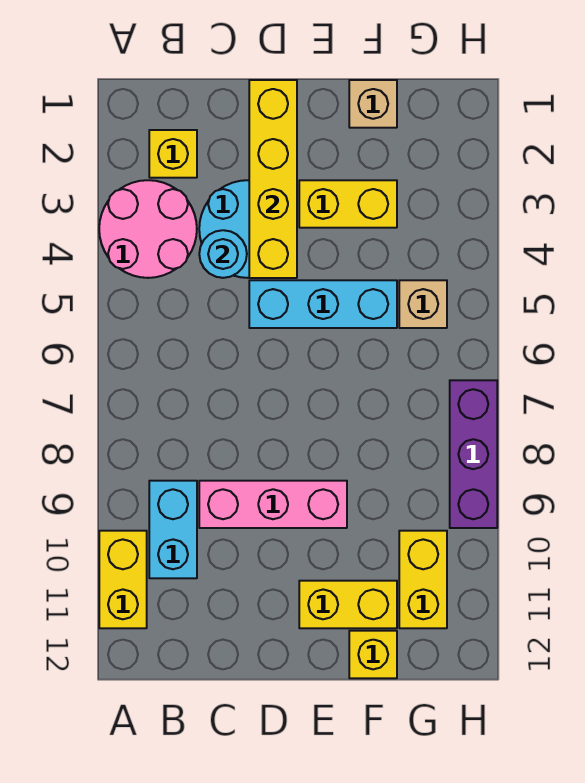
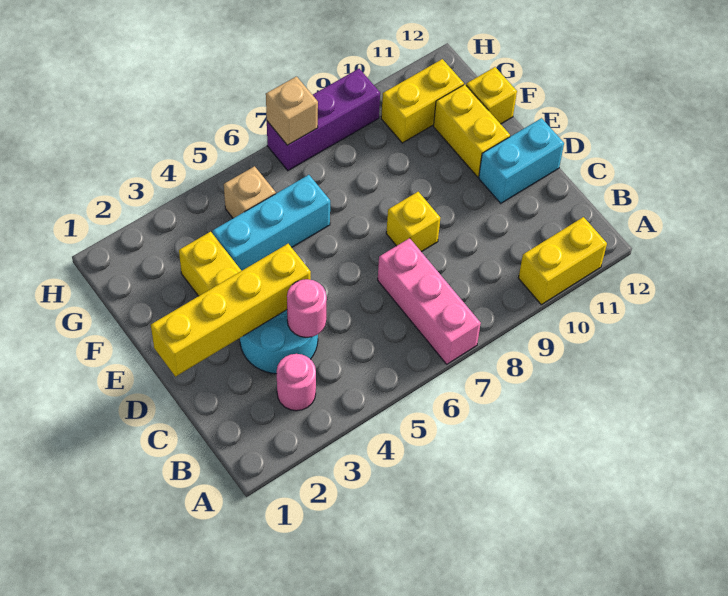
pink round brick A3:B4 level 1 -> pink round brick B3 level 1
yellow brick B2 level 1 -> yellow brick D8 level 1
cyan brick B9:B10 level 1 -> cyan brick D11:D12 level 1
cyan round brick C4 level 2 -> pink round brick C4 level 2
pink brick C9:E9 level 1 -> pink brick A7:C7 level 1
cyan brick D5:F5 level 1 -> cyan brick F4:F6 level 1
tan brick F1 level 1 -> tan brick H7 level 2

